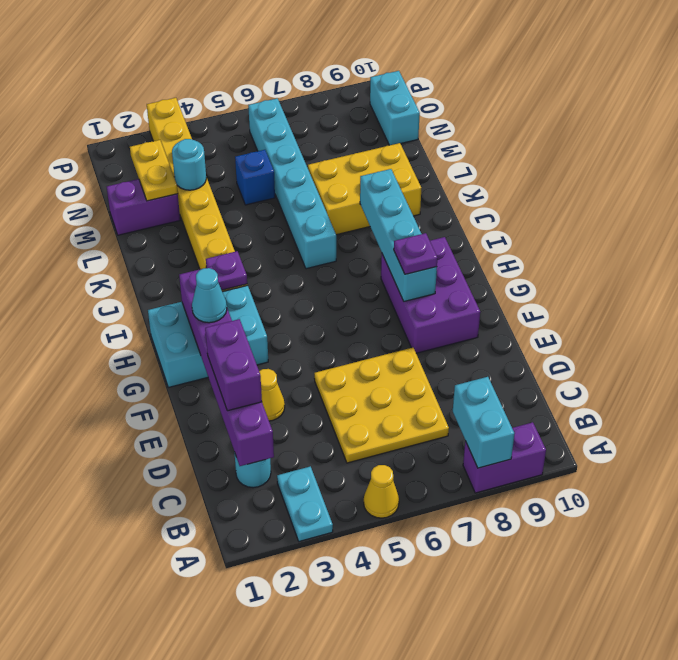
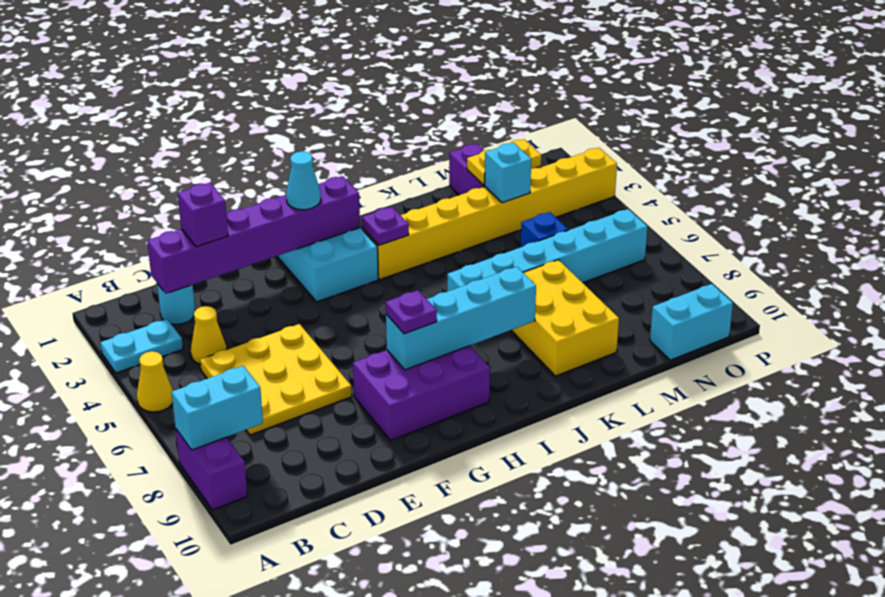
purple brick D2:E2 level 3 -> purple brick D2 level 3
yellow cone E3 level 1 -> yellow cone C4 level 1
cyan round brick M3 level 2 -> cyan brick M3 level 2

